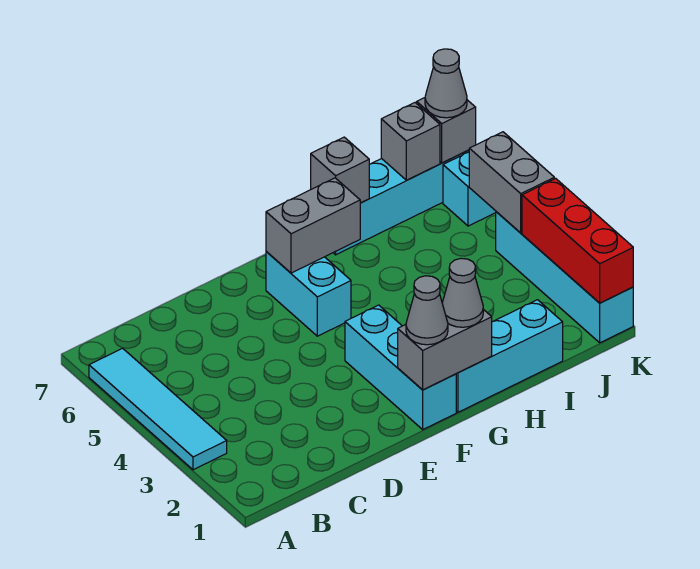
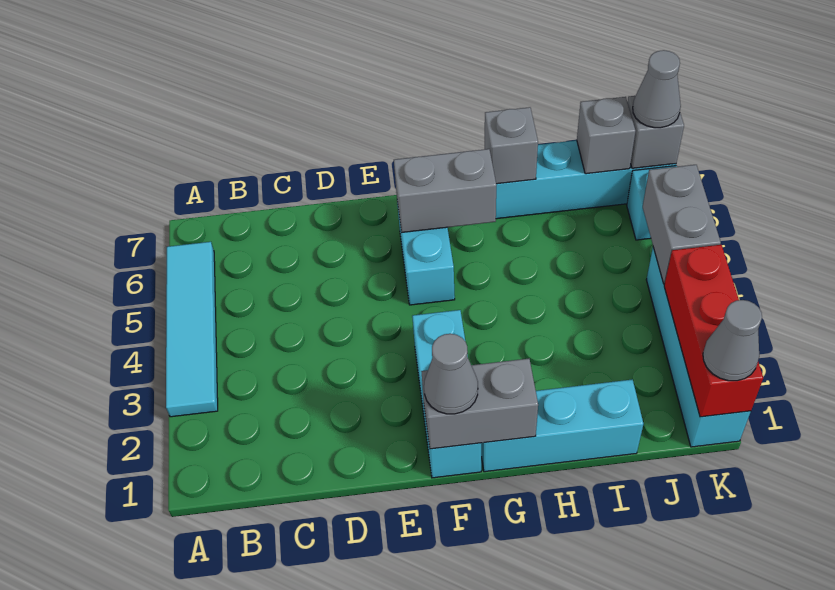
grey cone G1 level 3 -> grey cone K1 level 3

